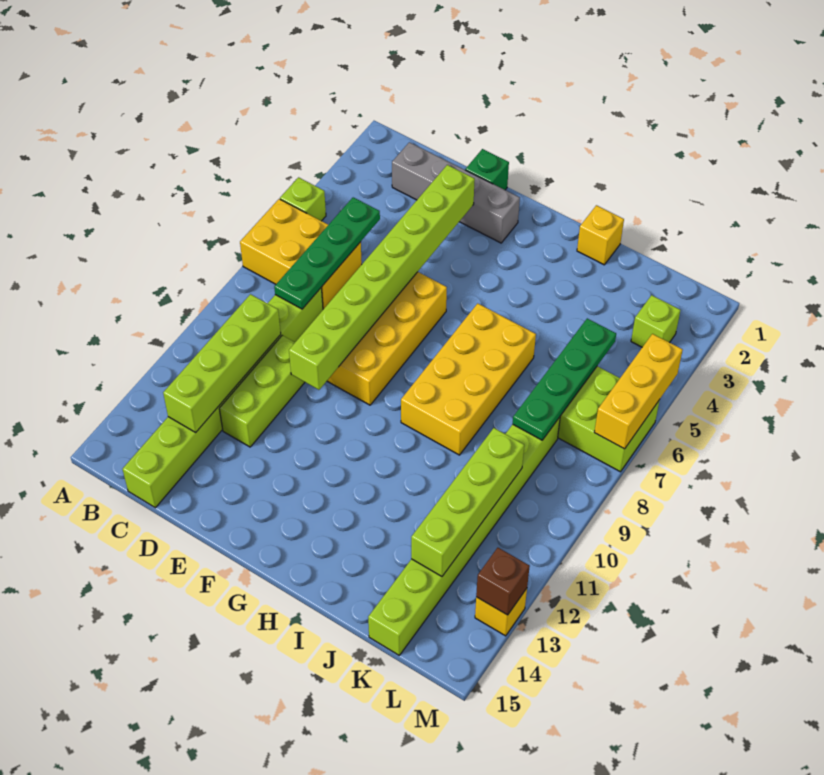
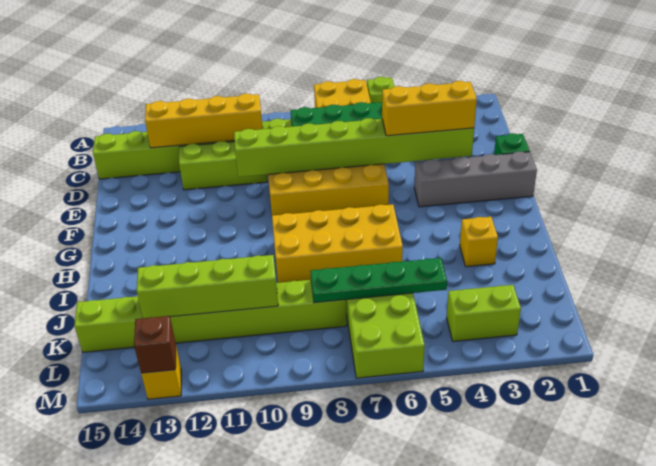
grey brick C2:F2 level 1 -> grey brick F1:F4 level 1
lime brick C10:C13 level 2 -> yellow brick C10:C13 level 2
yellow brick I1 level 1 -> yellow brick I3 level 1
lime brick L3 level 1 -> lime brick L3:L4 level 1
yellow brick M5:M7 level 2 -> yellow brick E3:E5 level 3

